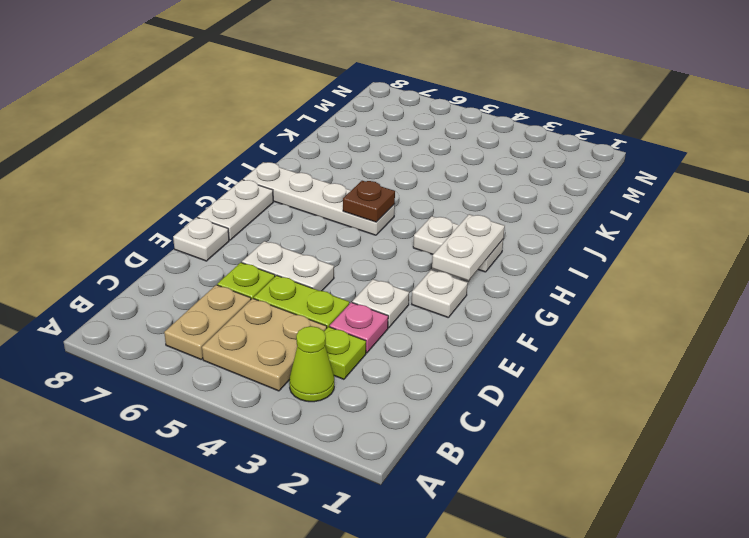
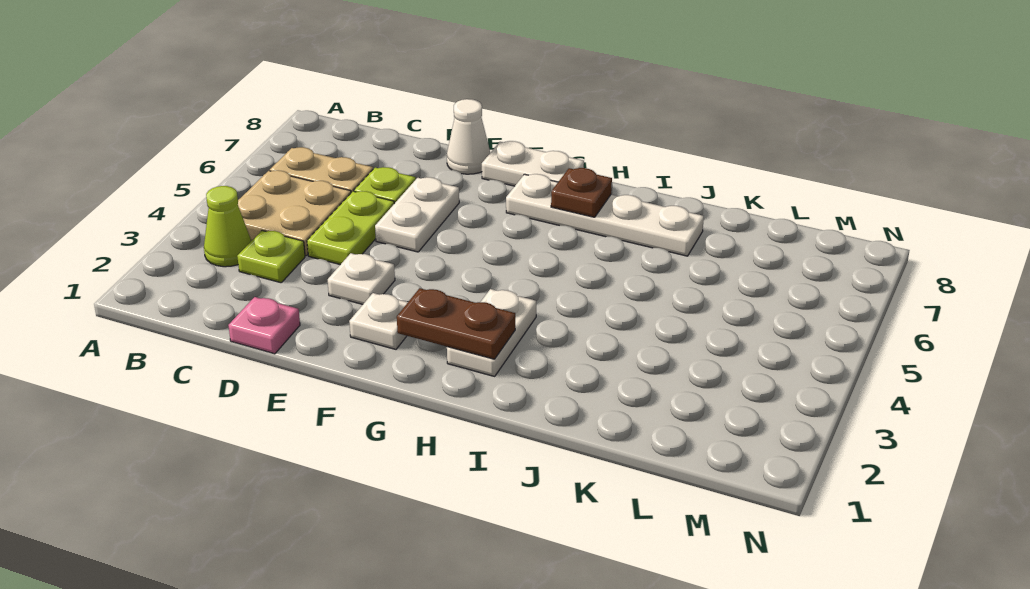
pink plate D3 level 1 -> pink plate D1 level 1
white plate E8 level 1 -> white cone E8 level 1
white plate G2:H2 level 2 -> brown plate G2:H2 level 2
white plate H5:H8 level 1 -> white plate G7:J7 level 1
brown plate H5 level 2 -> brown plate H7 level 2

